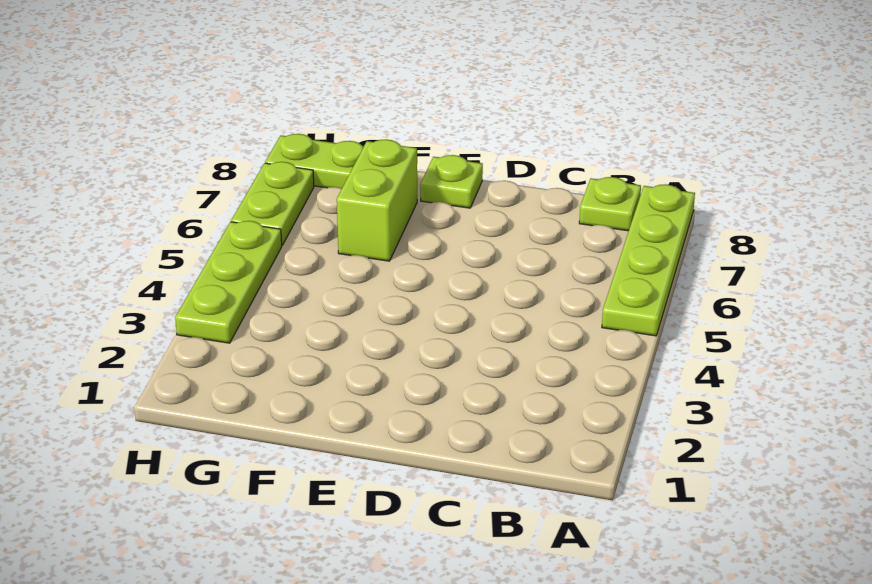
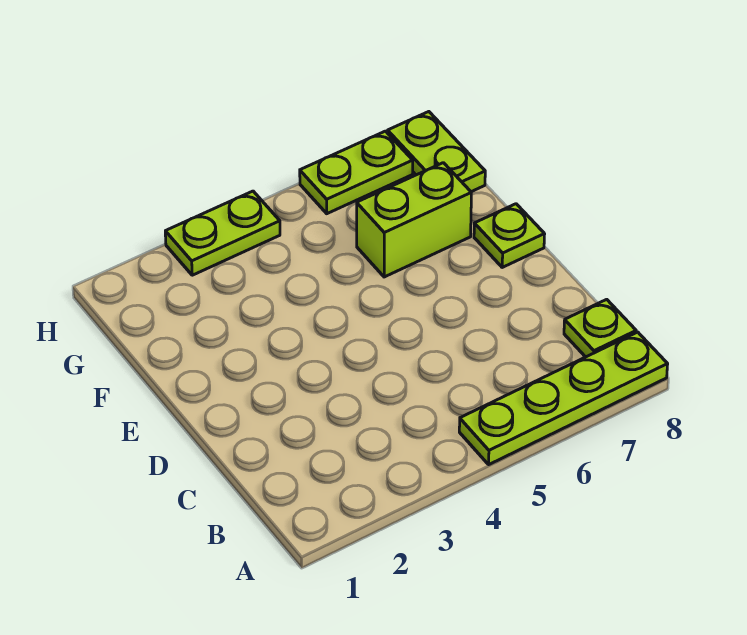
lime plate H3:H5 level 1 -> lime plate H3:H4 level 1

